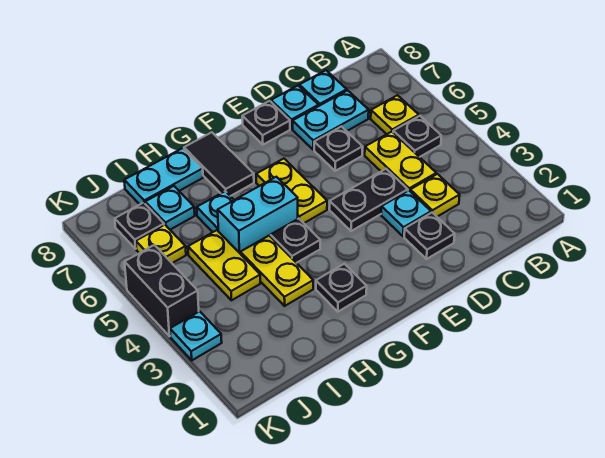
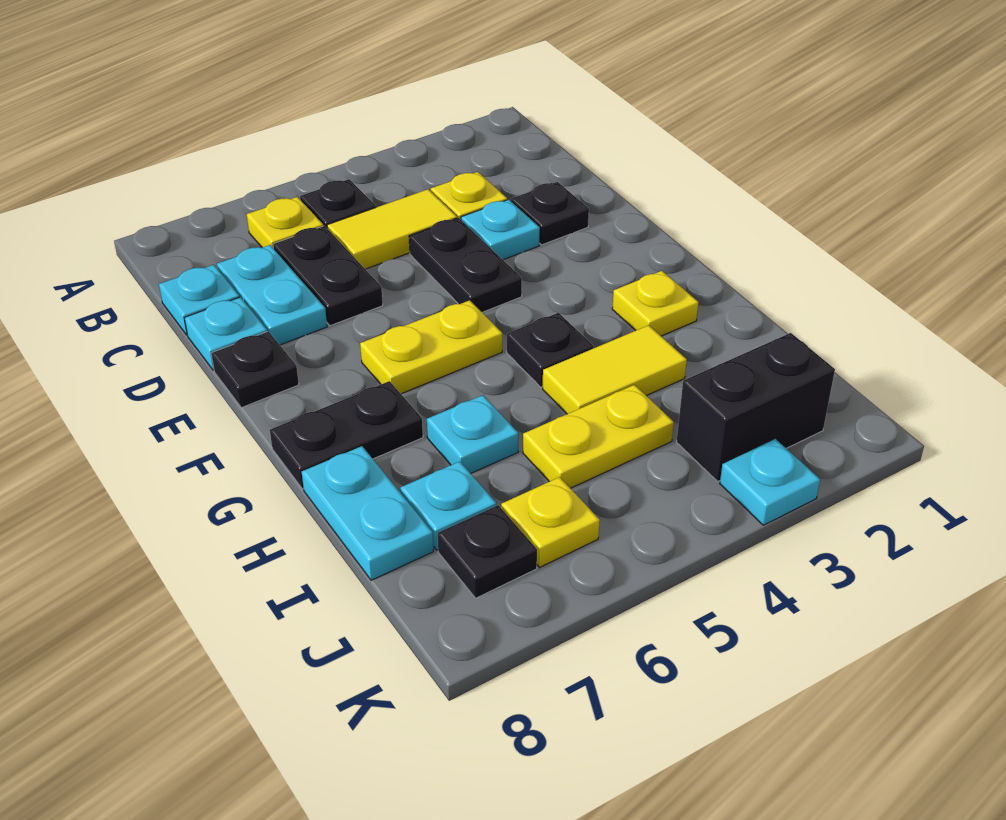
yellow plate C4:C5 level 1 -> yellow tile C4:C5 level 1
black plate D6 level 1 -> black plate C6:D6 level 1
black plate G2 level 1 -> yellow plate G2 level 1
cyan brick G5:H5 level 1 -> none
black tile G7:G8 level 1 -> black plate G7:G8 level 1
yellow plate H3:H4 level 1 -> yellow tile H3:H4 level 1
black brick K4:K5 level 1 -> black brick J2:J3 level 1

